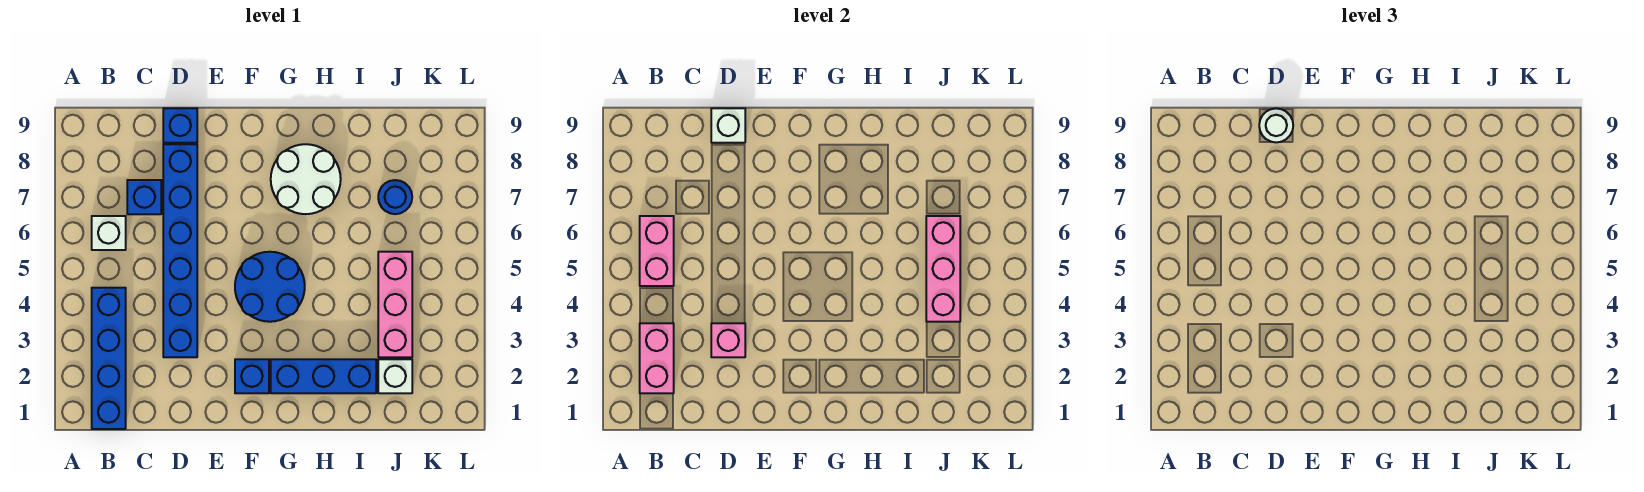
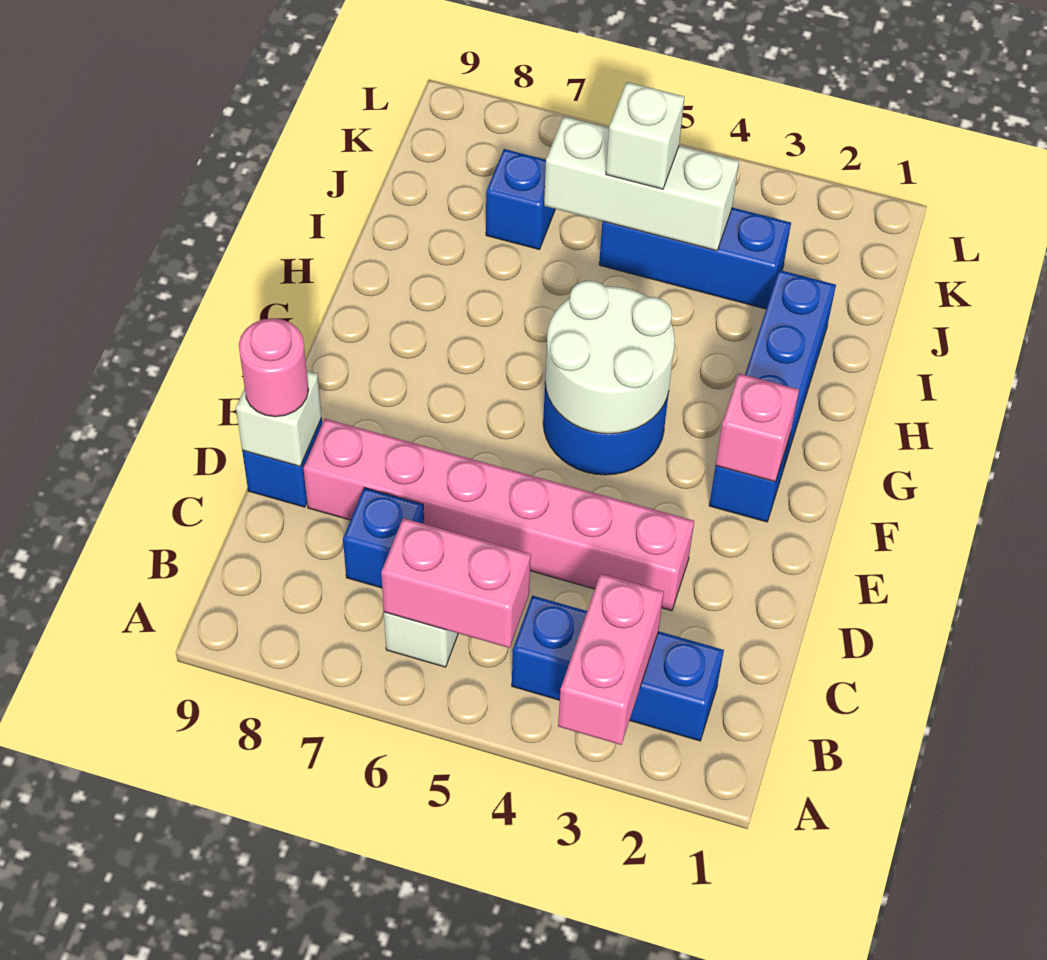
blue brick B1:B4 level 1 -> blue brick B2:B4 level 1
pink brick B2:B3 level 2 -> pink brick A3:B3 level 2
blue brick D3:D8 level 1 -> pink brick D3:D8 level 1
pink brick D3 level 2 -> pink brick F2 level 2
white round brick D9 level 3 -> pink round brick D9 level 3
white round brick G7:H8 level 1 -> white round brick F4:G5 level 2
white brick J2 level 1 -> white brick J5 level 3
pink brick J3:J5 level 1 -> blue brick J3:J5 level 1
pink brick J4:J6 level 2 -> white brick J4:J6 level 2
blue round brick J7 level 1 -> blue brick J7 level 1

